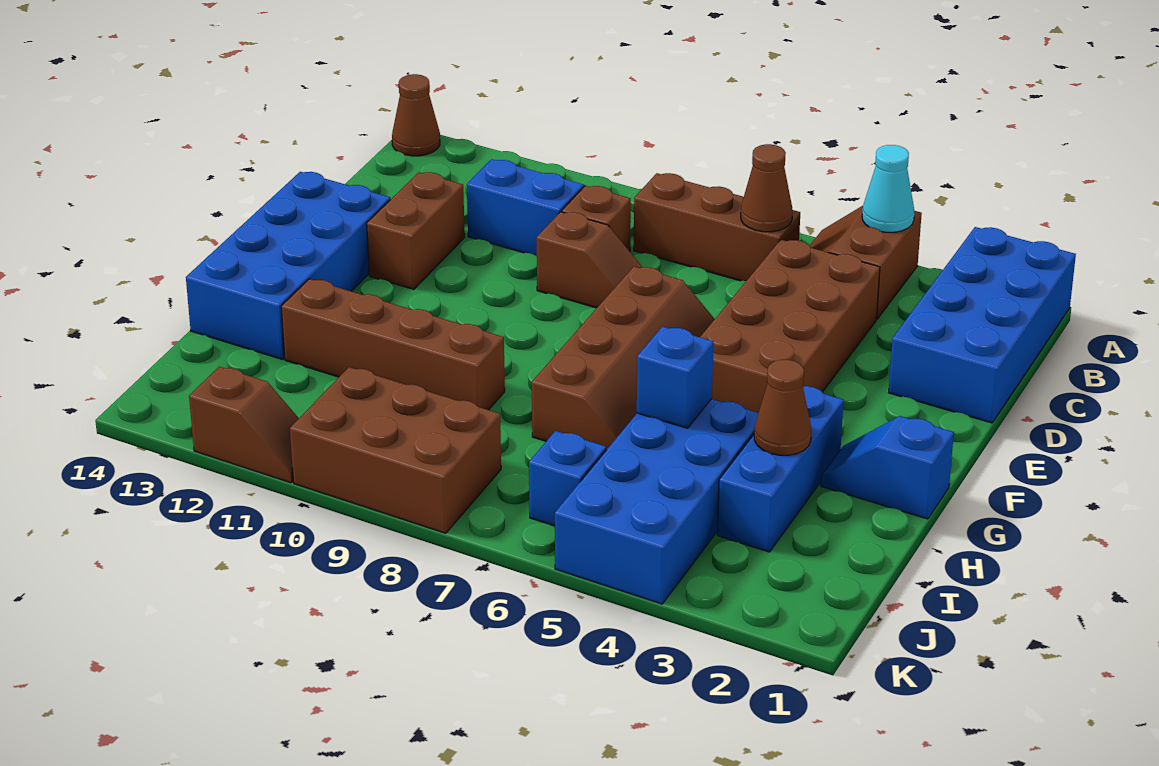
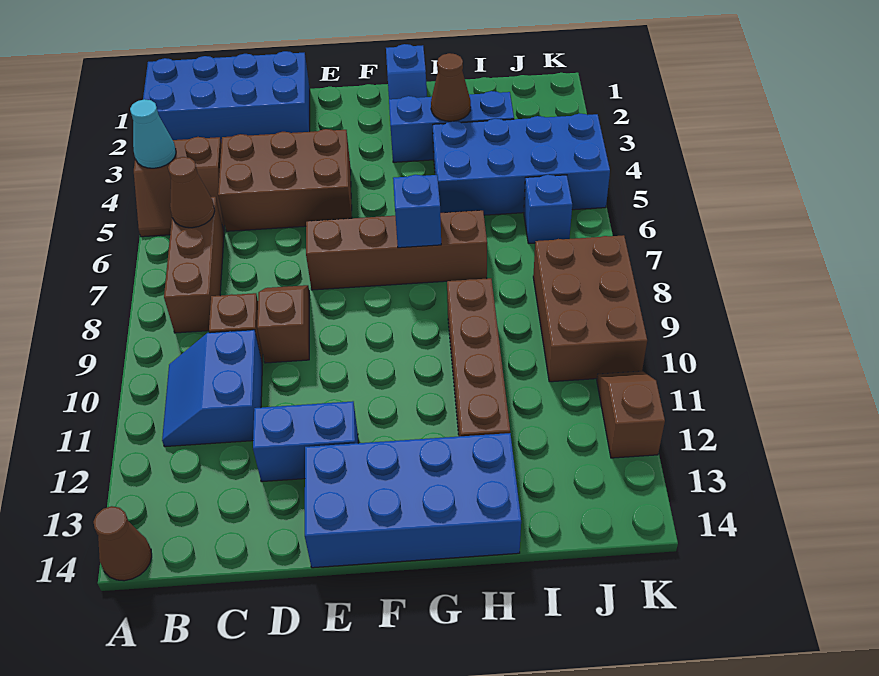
brown brick C4:F5 level 1 -> brown brick C4:E5 level 1
brown brick D12:E12 level 1 -> blue brick D12:E12 level 1
blue brick H5 level 2 -> blue brick G7 level 2

